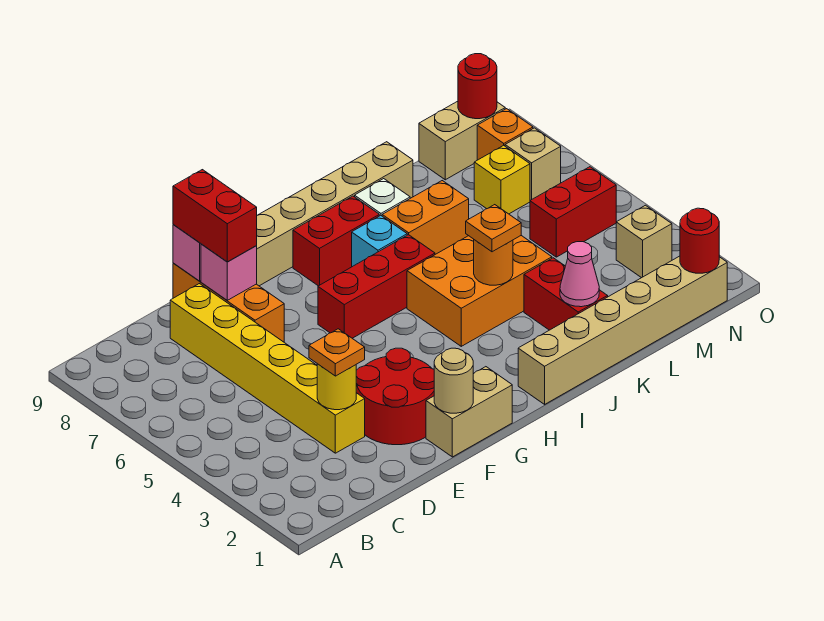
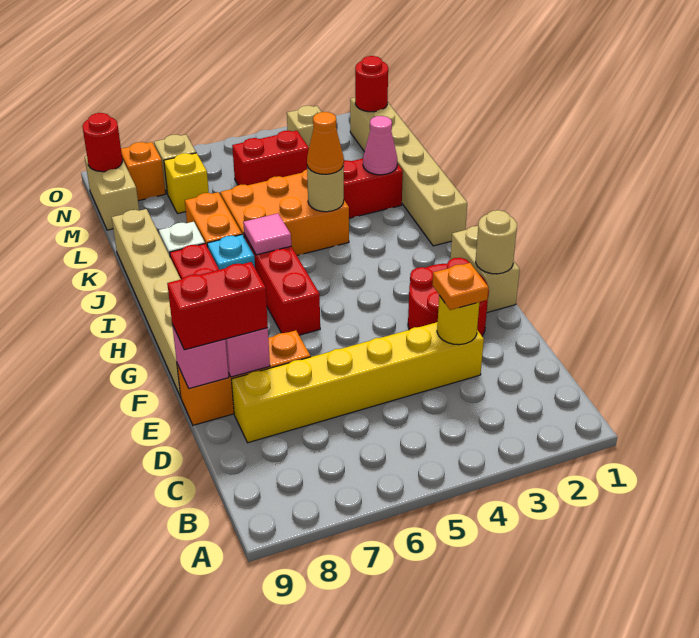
orange brick I4:K5 level 1 -> orange brick J4:K6 level 1
none -> pink tile I6 level 2
orange round brick J4 level 2 -> tan round brick J4 level 2
orange plate J4 level 3 -> orange cone J4 level 3
red brick M5:N5 level 1 -> red brick M4:M5 level 1

